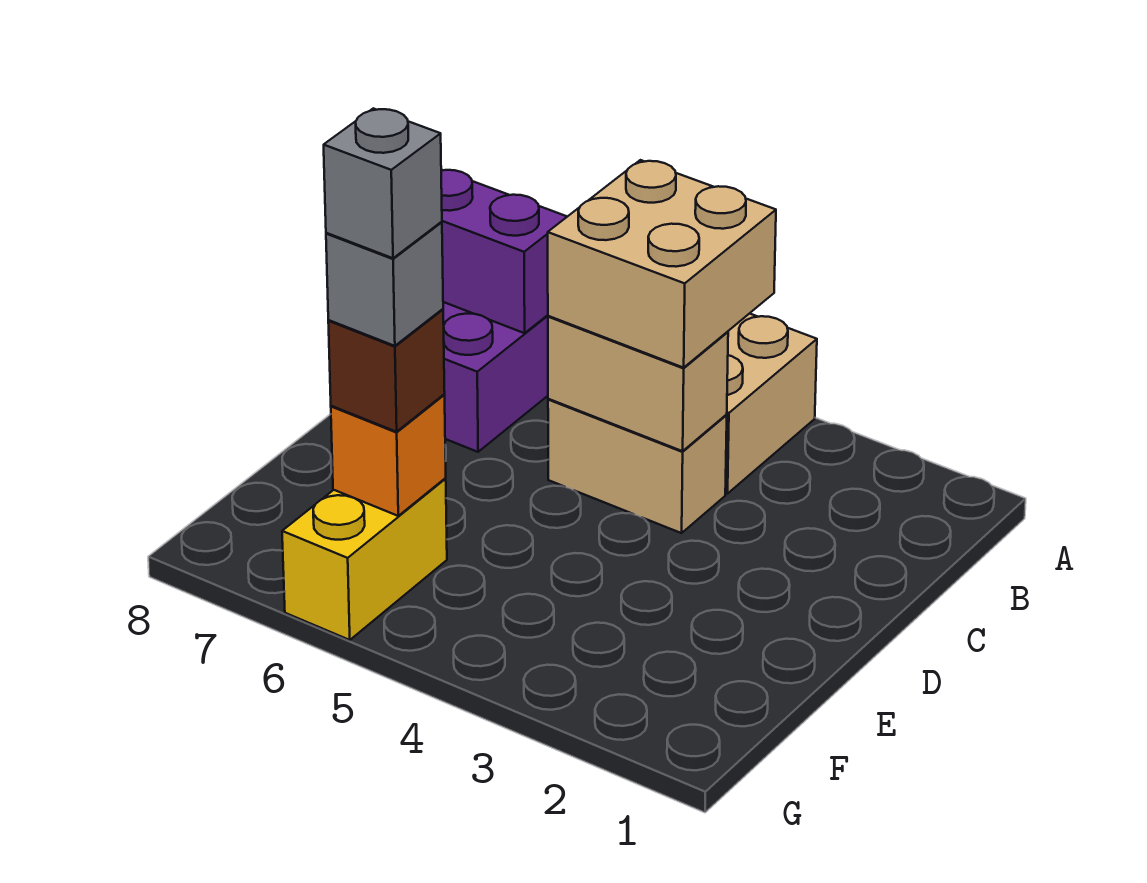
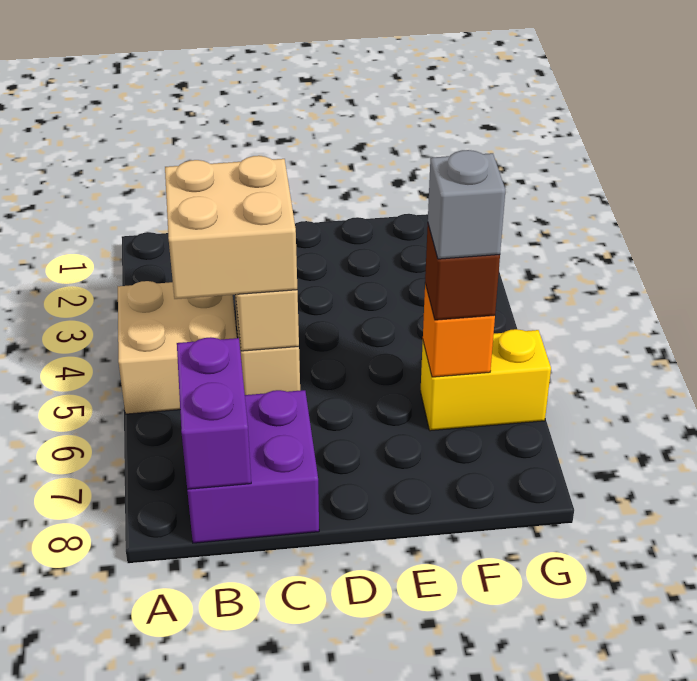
grey brick F6 level 5 -> none

